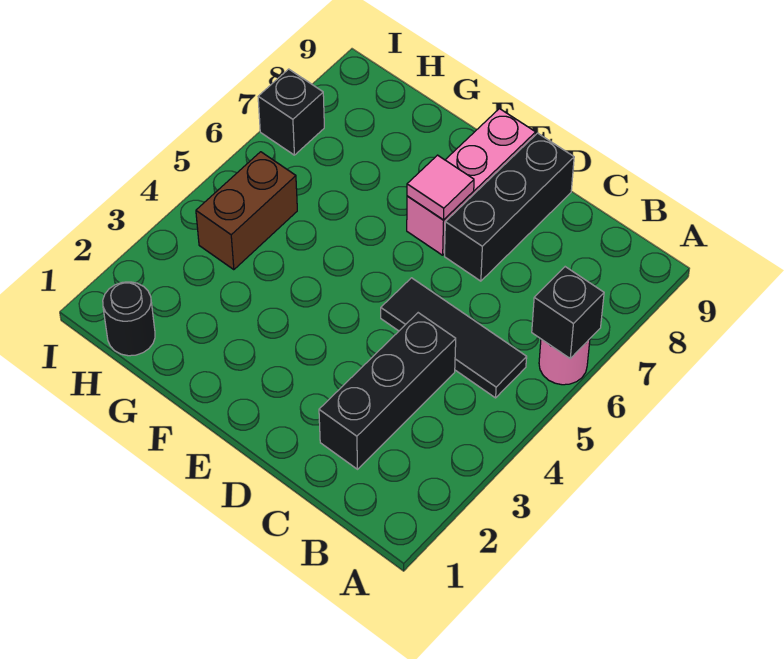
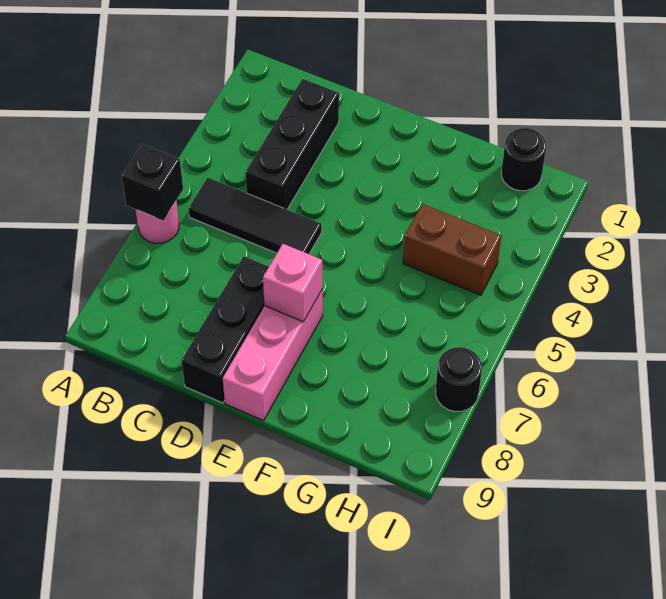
pink tile E7 level 2 -> pink brick E7 level 2
brown brick H4:H5 level 1 -> brown brick G4:H4 level 1
black brick I7 level 1 -> black round brick I7 level 1

